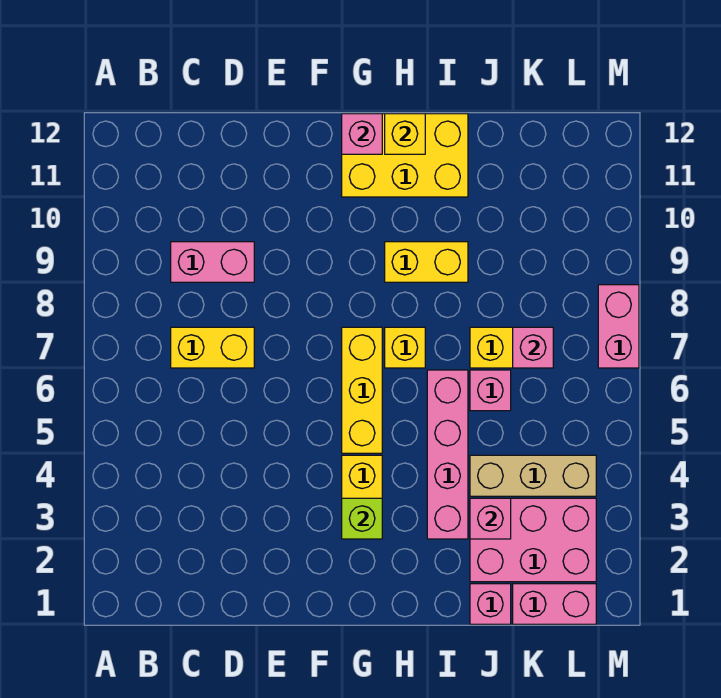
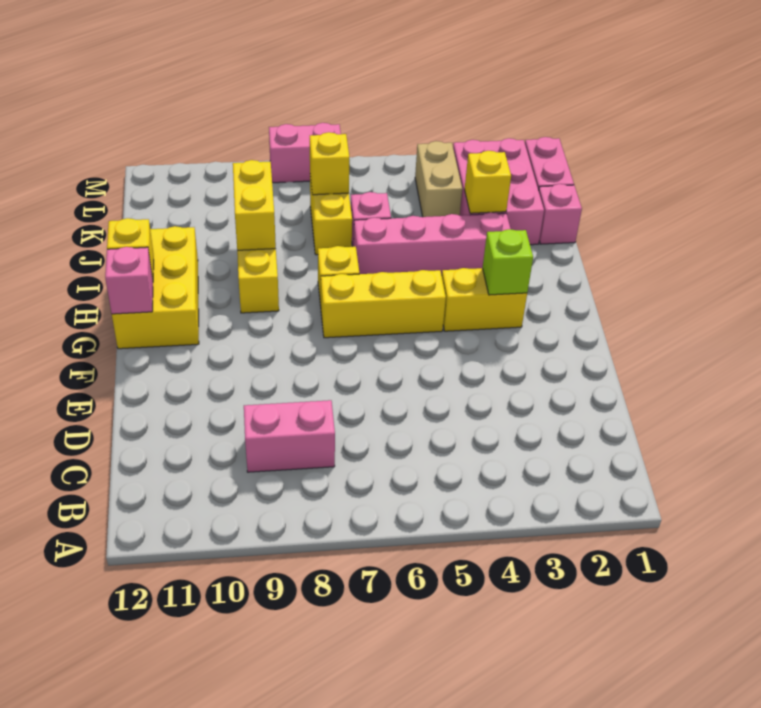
yellow brick C7:D7 level 1 -> yellow brick I9:J9 level 2
pink brick C9:D9 level 1 -> pink brick C8:C9 level 1
pink brick J3 level 2 -> yellow brick J3 level 2
tan brick J4:L4 level 1 -> tan brick K4:L4 level 1
pink brick K7 level 2 -> yellow brick K7 level 2

